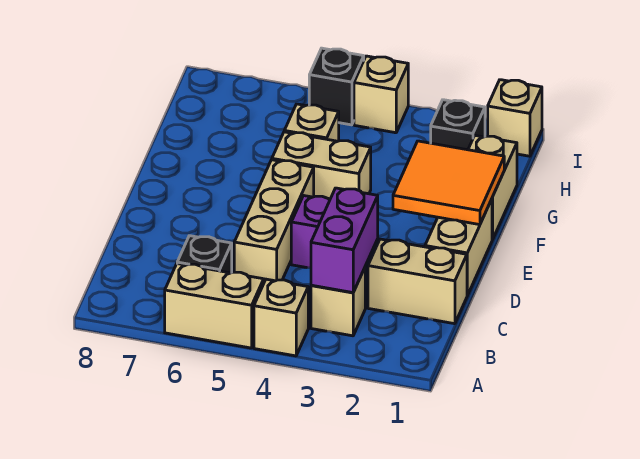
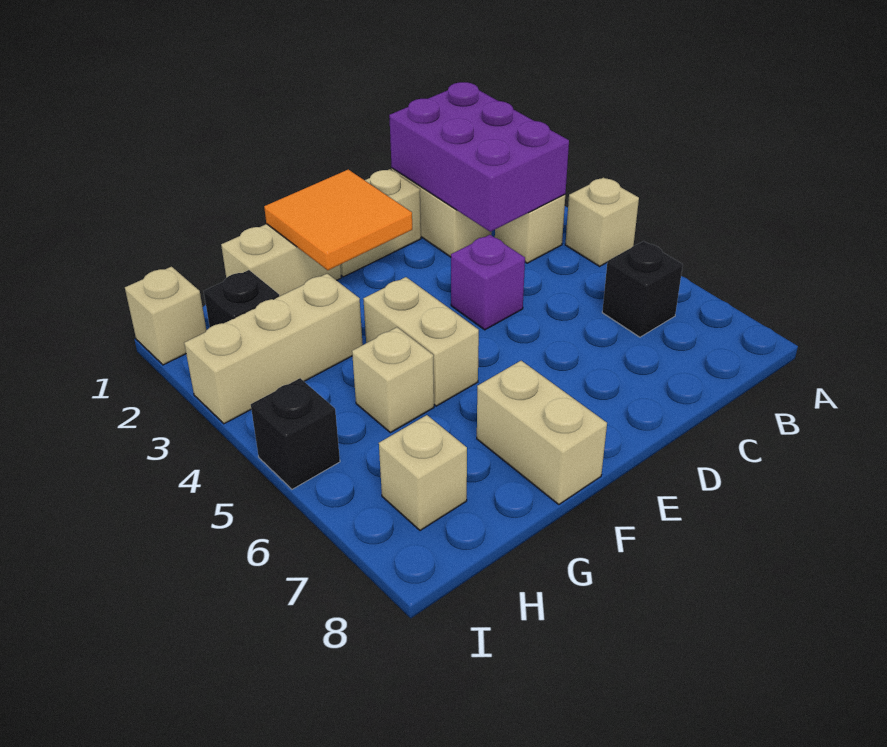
tan brick A5:A6 level 1 -> tan brick F7:F8 level 1
purple brick B3:C3 level 2 -> purple brick B1:C3 level 2
tan brick C5:E5 level 1 -> tan brick G3:I3 level 1
tan brick I4 level 1 -> tan brick H7 level 1

